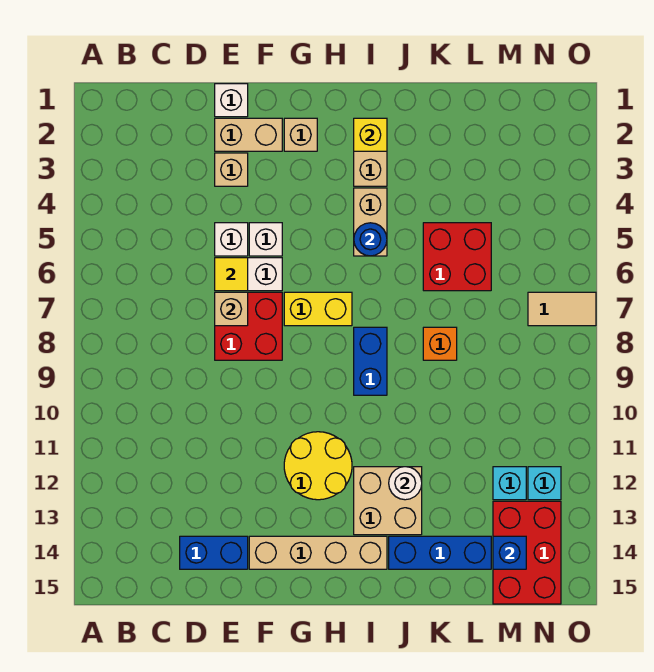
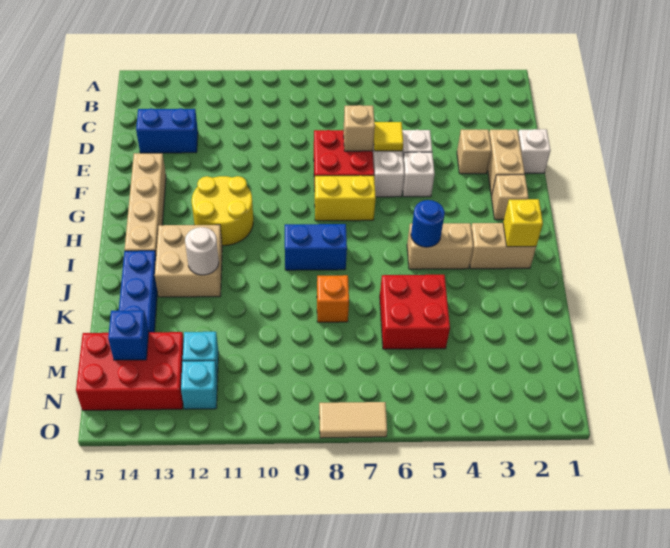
blue brick D14:E14 level 1 -> blue brick D13:D14 level 1
yellow brick G7:H7 level 1 -> yellow brick G7:G8 level 1
tan tile N7:O7 level 1 -> tan tile O7:O8 level 1

